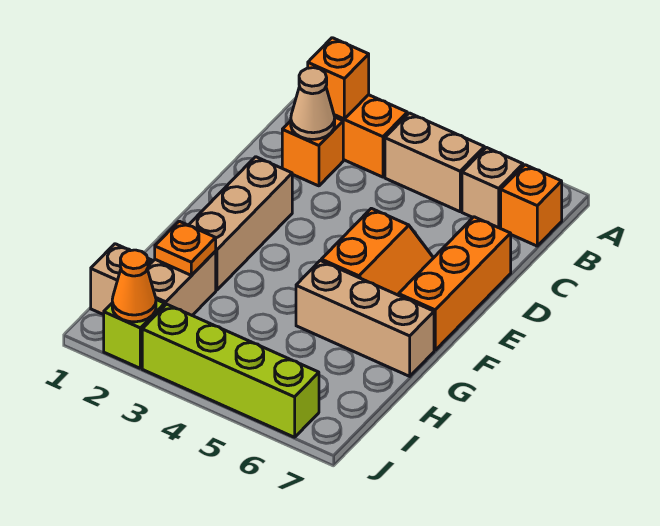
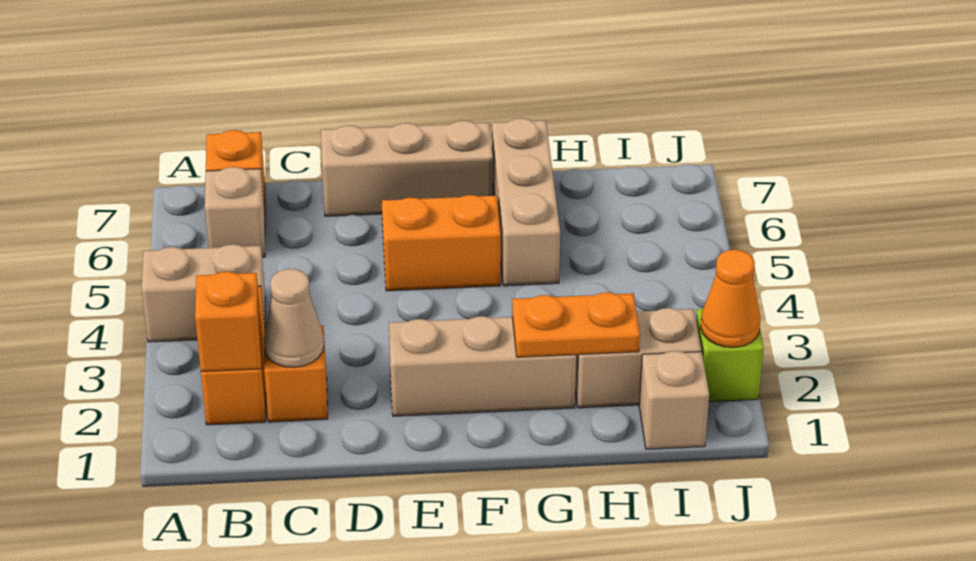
tan brick B4:B5 level 1 -> tan brick A4:B4 level 1
orange brick D7:F7 level 1 -> tan brick D7:F7 level 1
orange plate H2 level 2 -> orange plate G2:H2 level 2
lime brick J3:J6 level 1 -> none

